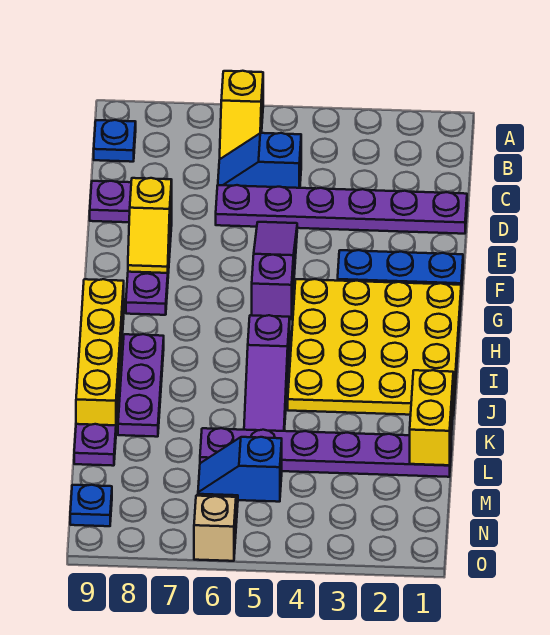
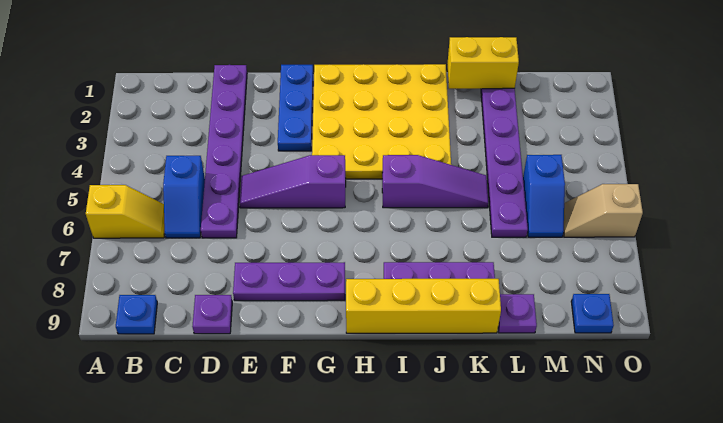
yellow slope E8:F8 level 2 top E -> none

